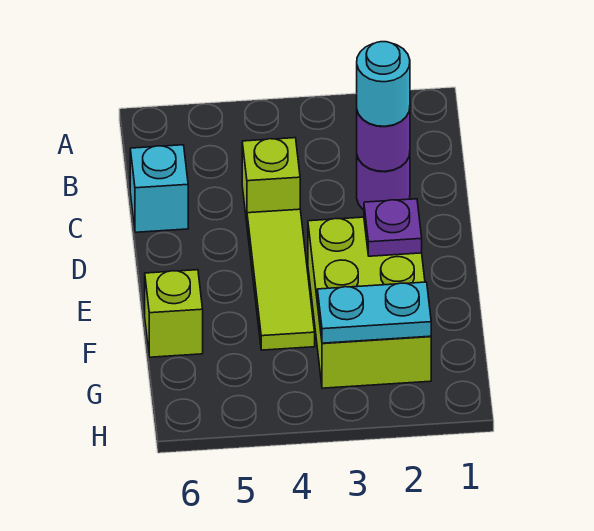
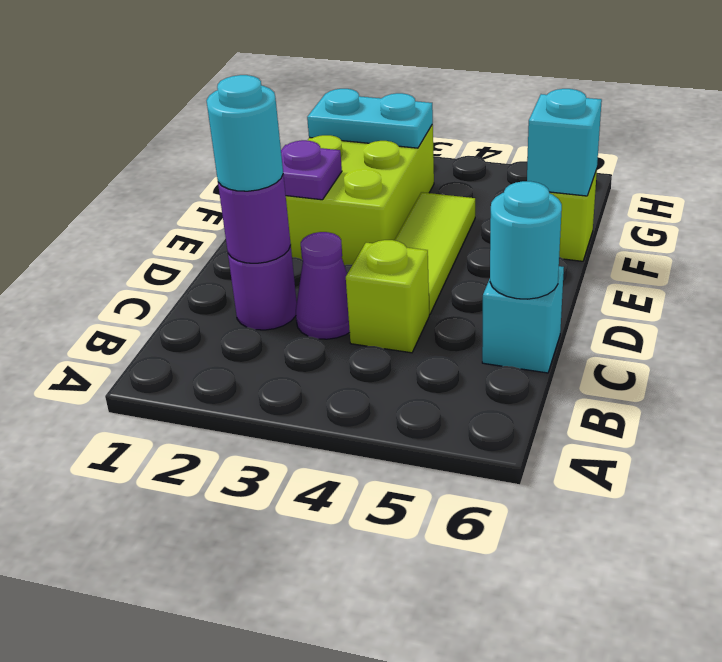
none -> purple cone C3 level 1
none -> cyan round brick C6 level 2
none -> cyan brick F6 level 2

